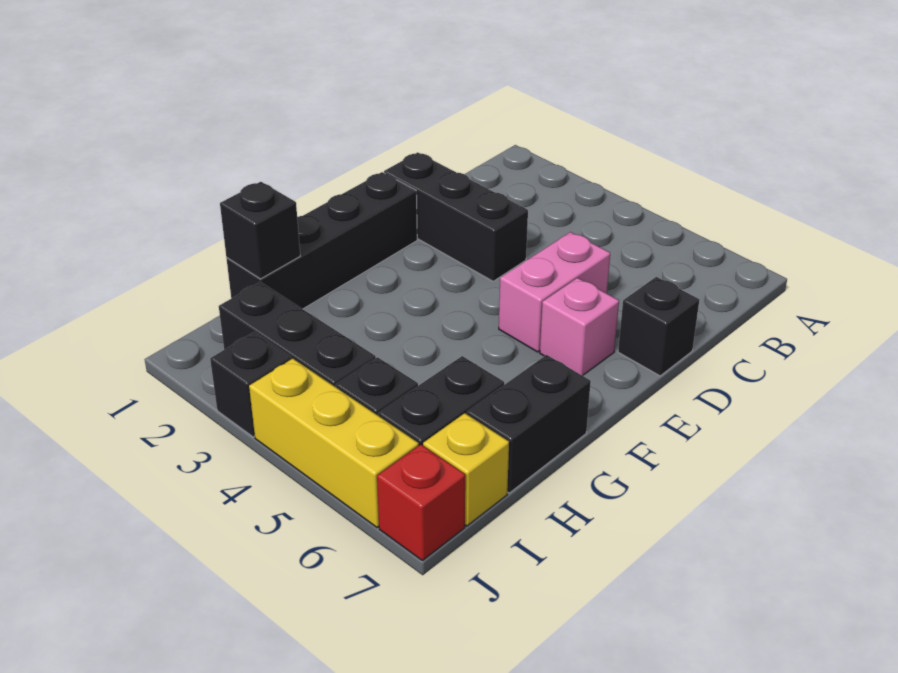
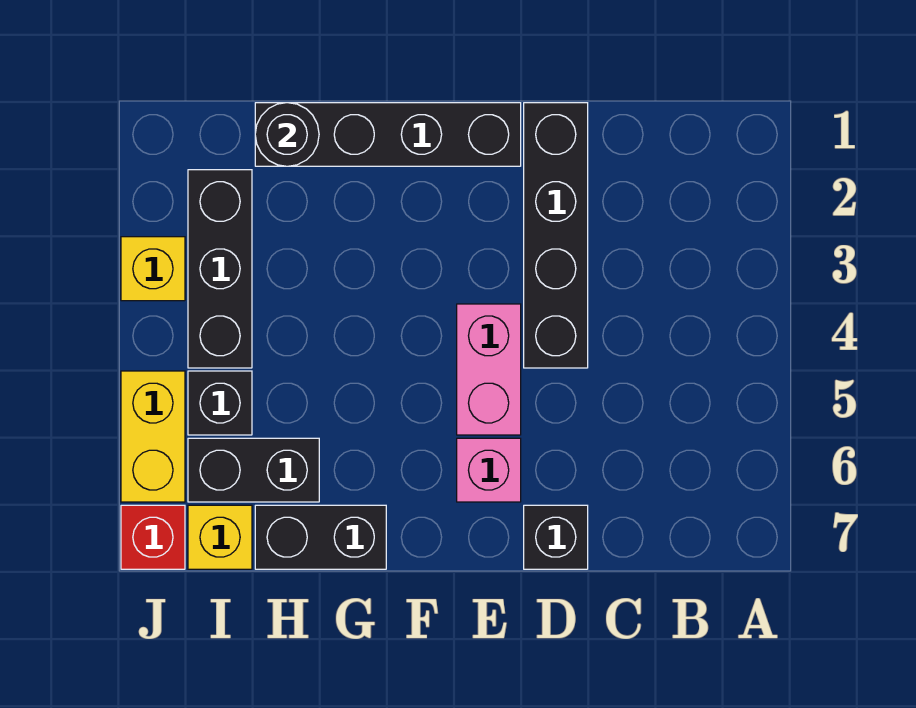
black brick D1:D3 level 1 -> black brick D1:D4 level 1
pink brick D5:E5 level 1 -> pink brick E4:E5 level 1
black brick H1 level 2 -> black round brick H1 level 2
black brick J3 level 1 -> yellow brick J3 level 1
yellow brick J4:J6 level 1 -> yellow brick J5:J6 level 1

